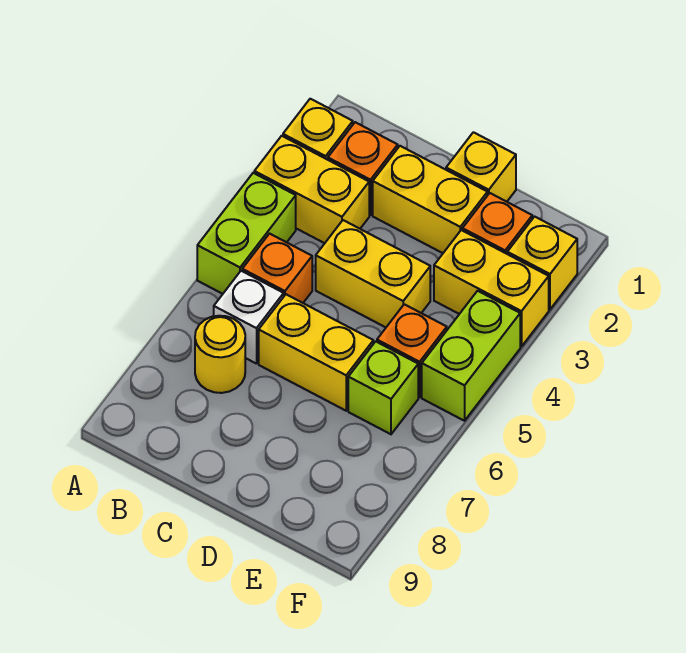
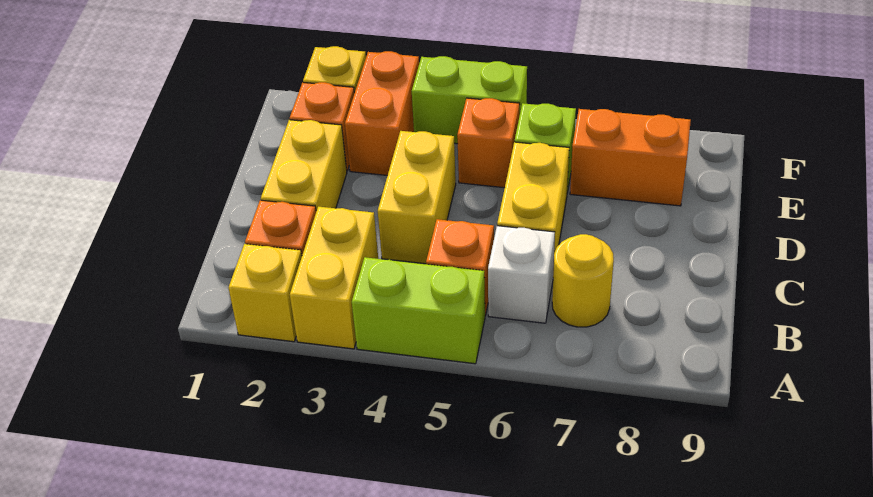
yellow brick D1 level 1 -> none
yellow brick E3:F3 level 1 -> orange brick E3:F3 level 1
none -> orange brick E7:E8 level 1

